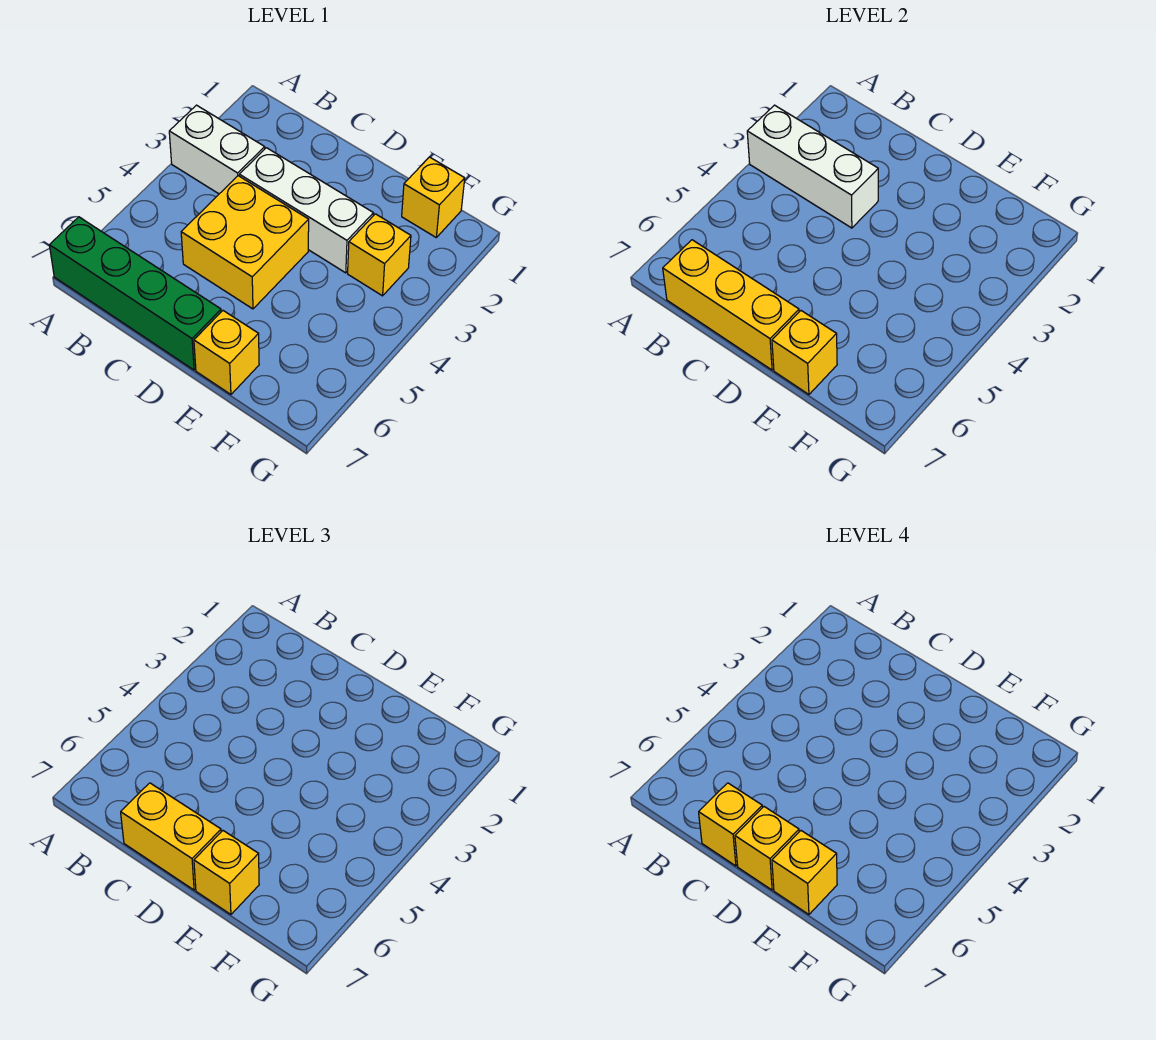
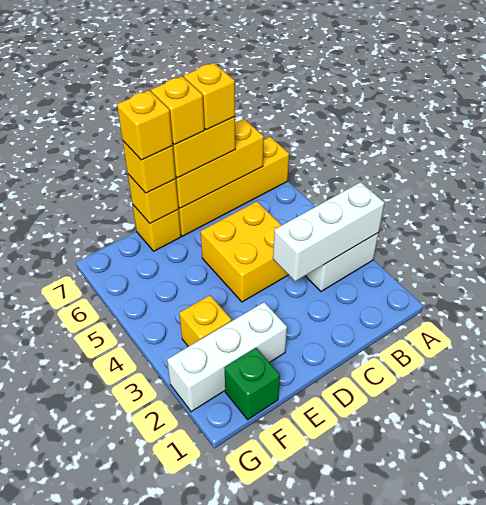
green brick A7:D7 level 1 -> yellow brick A7:D7 level 1
white brick C3:E3 level 1 -> white brick E2:G2 level 1
yellow brick F1 level 1 -> green brick F1 level 1

